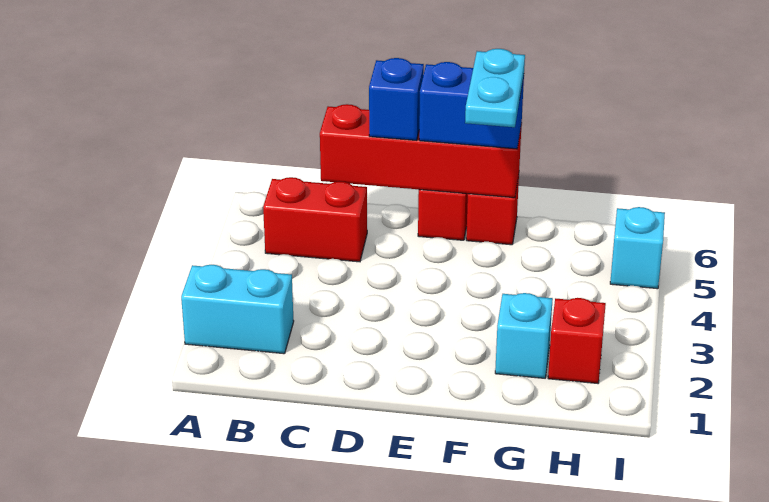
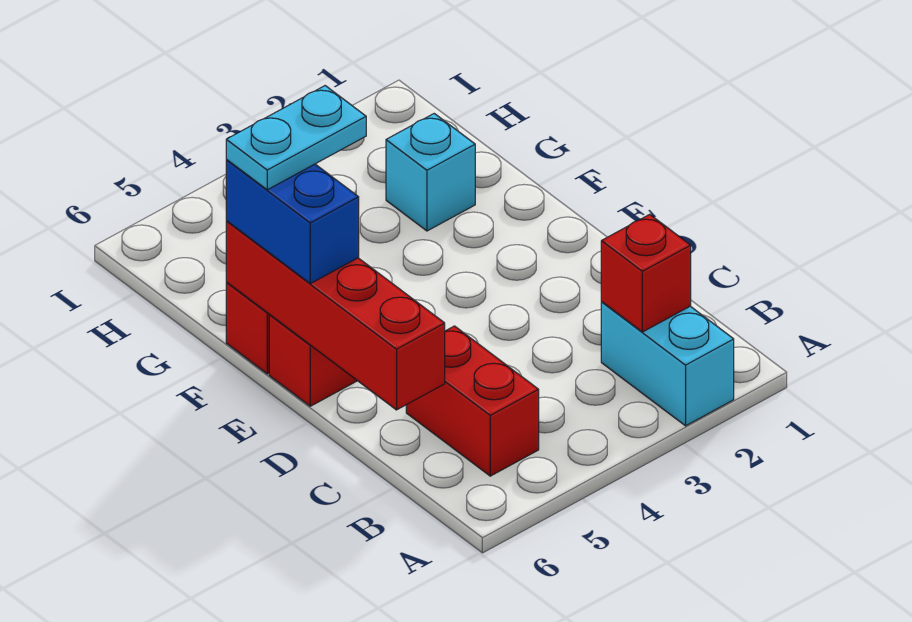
blue brick D6 level 3 -> none
red brick H2 level 1 -> red brick B2 level 2
cyan brick I5 level 1 -> none

